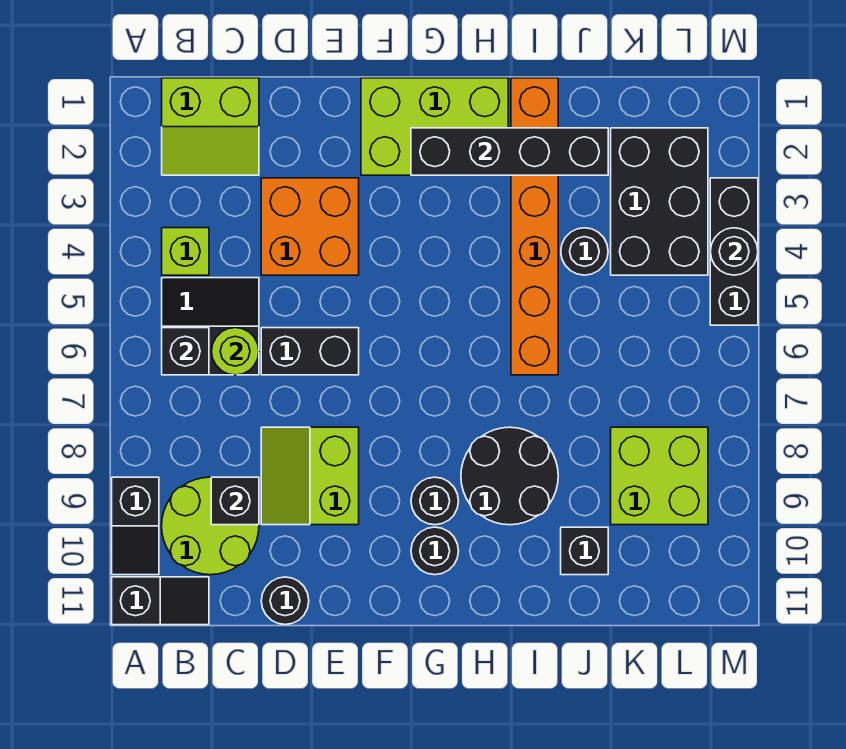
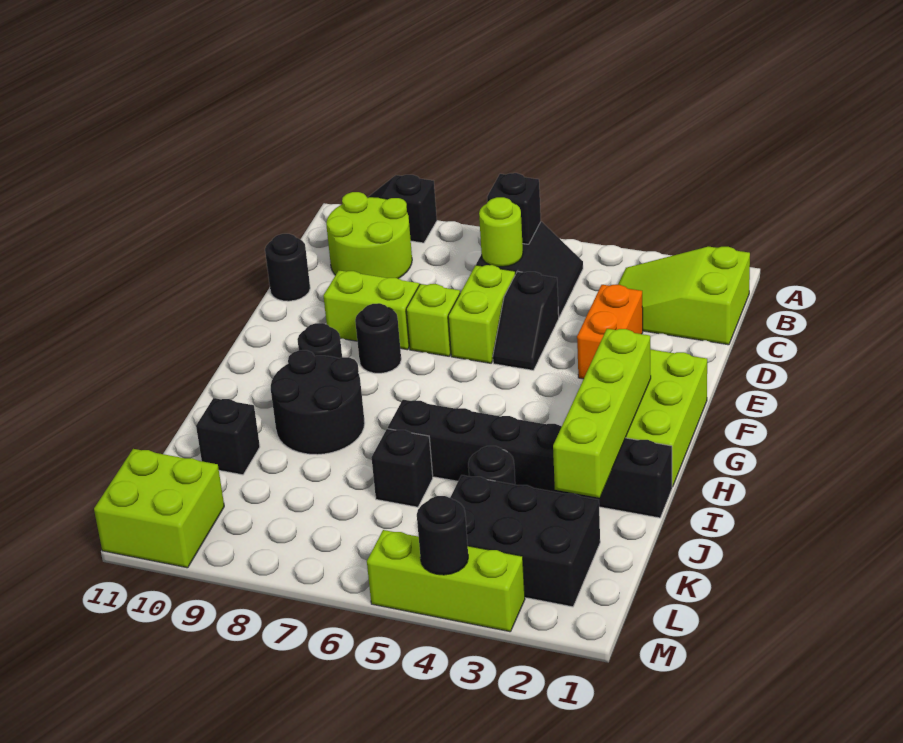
black slope A11:B11 level 1 top A -> black slope D5:E5 level 1 top D
lime slope B1:C2 level 1 top 1 -> lime slope B1:C3 level 1 top 1
lime brick B4 level 1 -> lime brick E7 level 1
black brick C9 level 2 -> black brick J6 level 1
orange brick D3:E4 level 1 -> orange brick D3:E3 level 1
black brick D6:E6 level 1 -> lime brick D6:E6 level 1
black brick G2:J2 level 2 -> lime brick G2:J2 level 2
black round brick G10 level 1 -> black round brick F8 level 1
orange brick I1:I6 level 1 -> black brick I1:I6 level 1
lime brick K8:L9 level 1 -> lime brick L10:M11 level 1
black brick M3:M5 level 1 -> lime brick M3:M5 level 1

